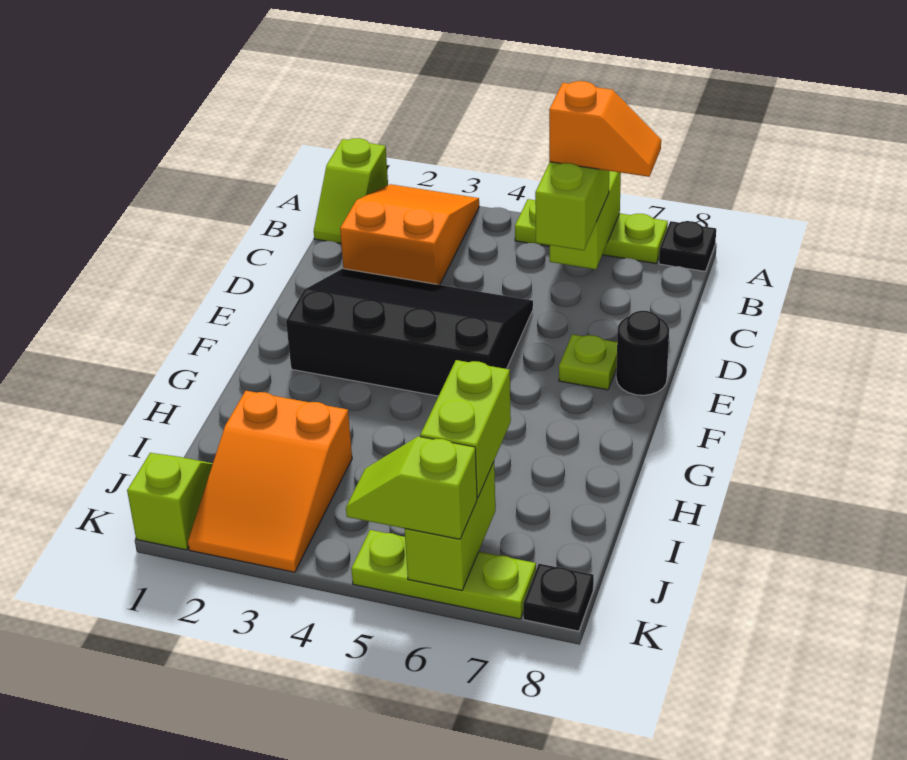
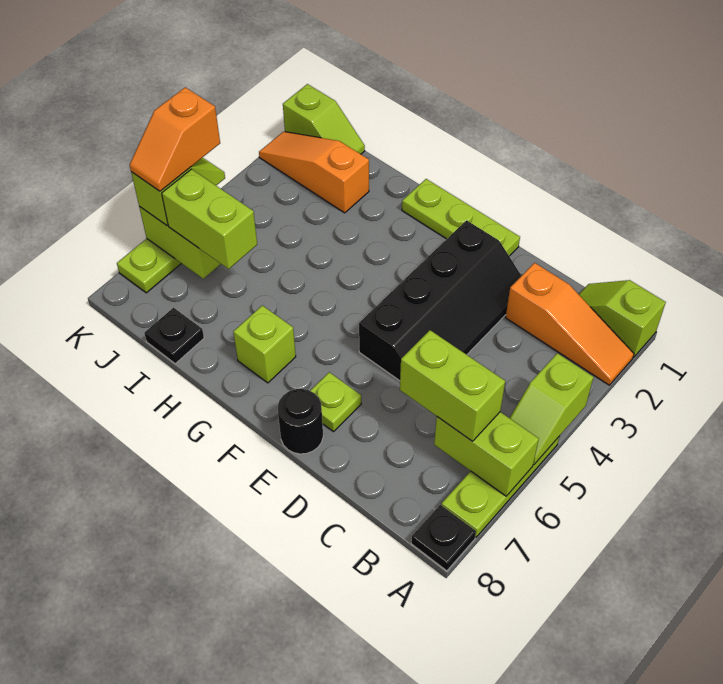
orange slope A2:C3 level 1 top C -> orange slope A2:C2 level 1 top C
none -> lime slope A4:A5 level 2 top 4
orange slope B6:B7 level 4 top 6 -> orange slope K5:K6 level 4 top 5
black slope D2:F5 level 1 top F -> black slope D2:E5 level 1 top E
none -> lime plate E1:G1 level 1
none -> lime brick G7 level 1
orange slope I2:K3 level 1 top I -> orange slope I2:K2 level 1 top I
black plate K8 level 1 -> black plate I8 level 1

